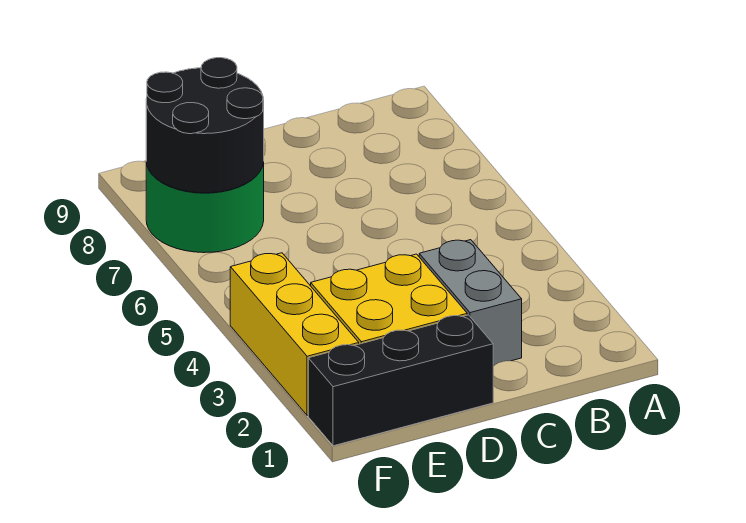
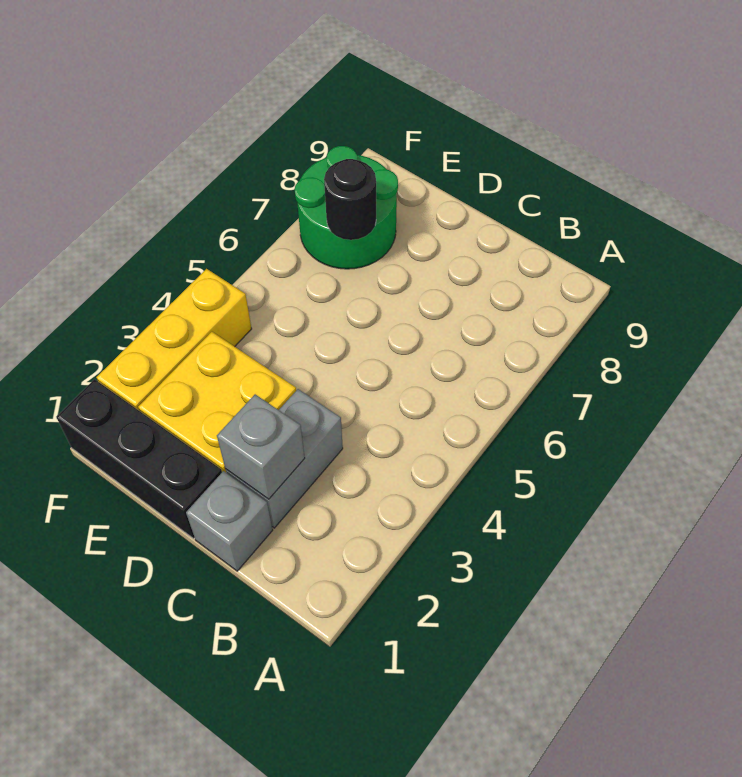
none -> grey brick C1 level 1
none -> grey brick C2 level 2
black round brick E7:F8 level 2 -> black round brick E7 level 2

